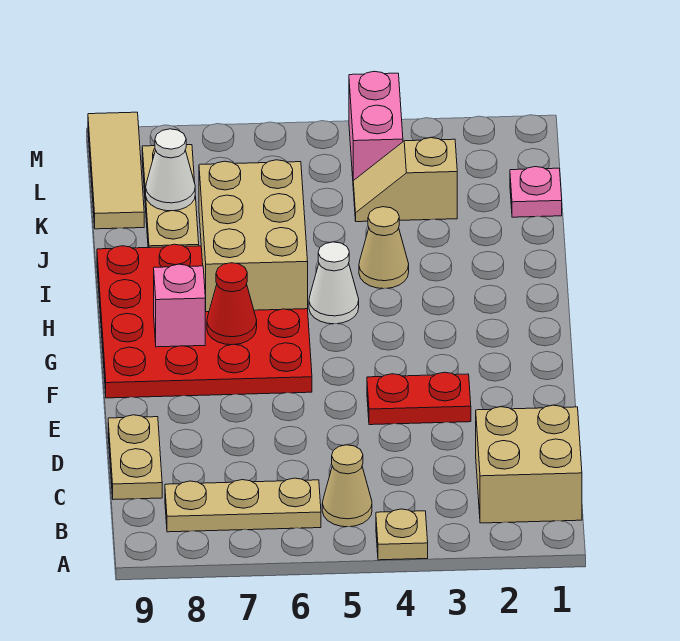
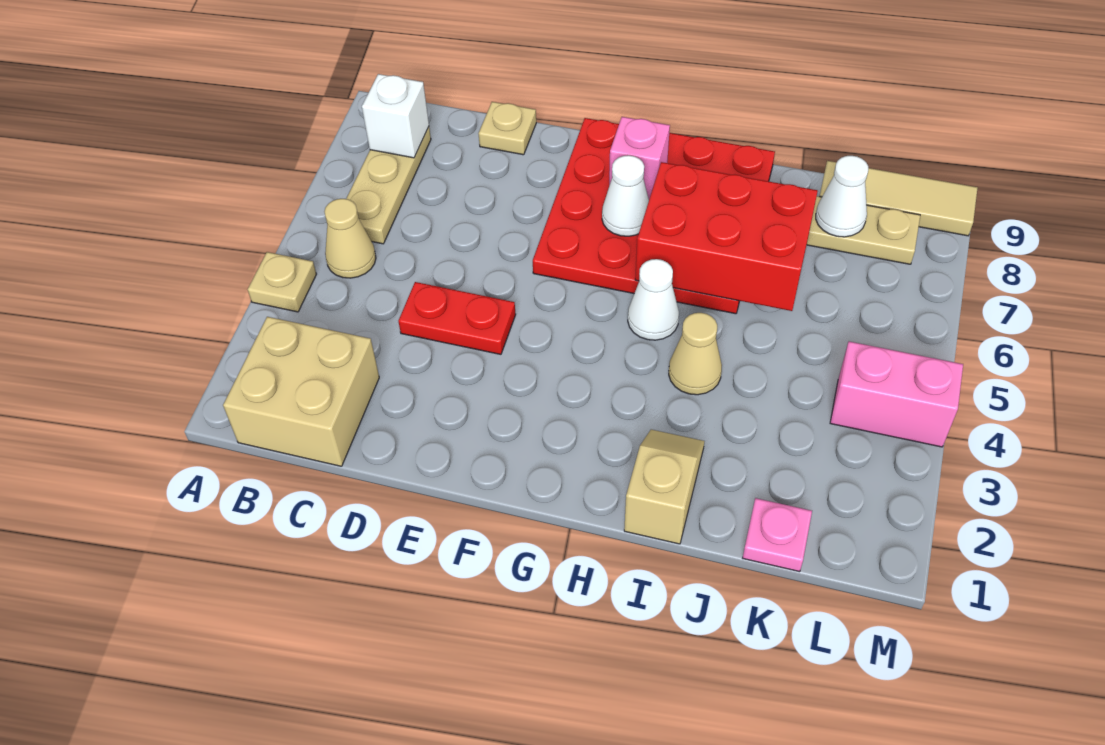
none -> white brick B8 level 2
tan plate C9:D9 level 1 -> tan plate D9 level 1
red plate E3:E4 level 1 -> red plate D4:E4 level 1
red cone G7 level 2 -> white cone G7 level 2
tan brick H6:J7 level 2 -> red brick H6:J7 level 2
tan slope K3:K4 level 1 top 3 -> tan slope I1:I2 level 1 top 1

